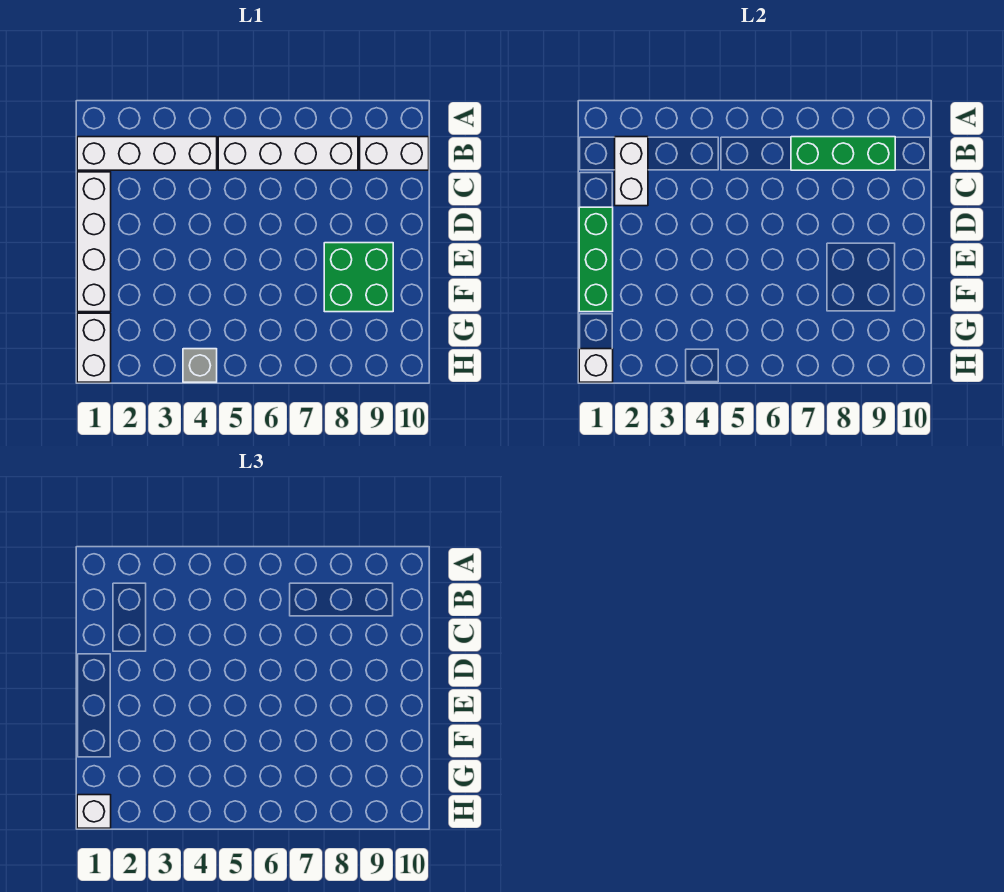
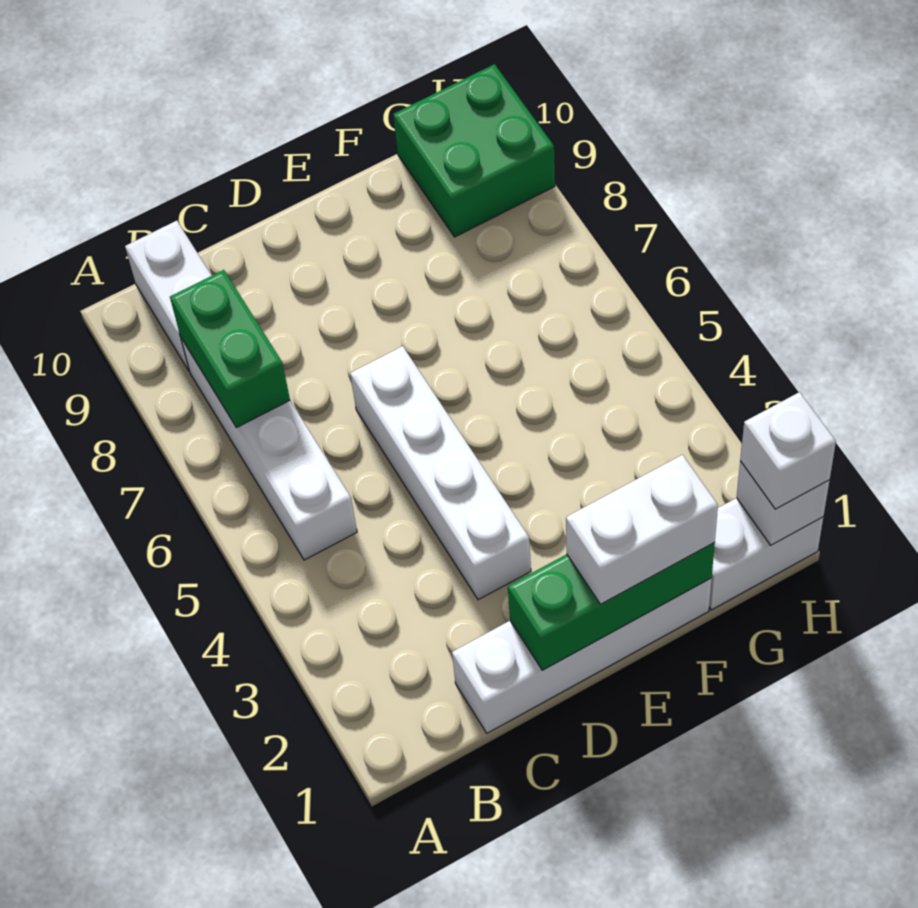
white brick B1:B4 level 1 -> white brick D3:D6 level 1
white brick B2:C2 level 2 -> white brick E1:F1 level 3
green brick B7:B9 level 2 -> green brick B7:B8 level 2
green brick E8:F9 level 1 -> green brick G9:H10 level 1
grey brick H4 level 1 -> none

